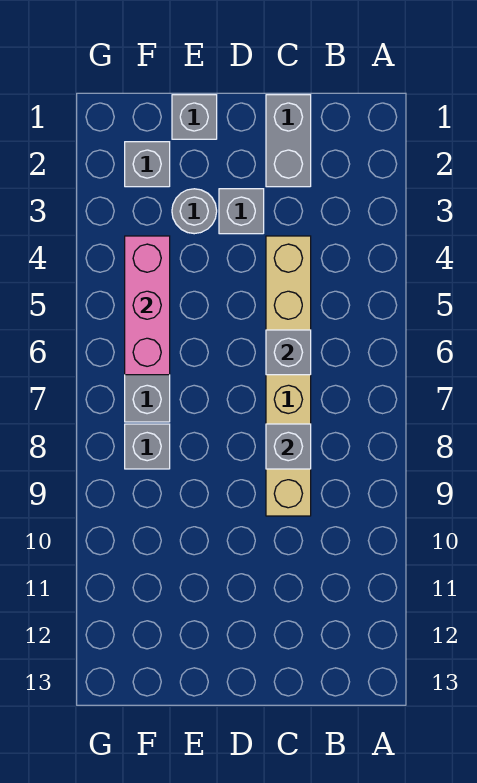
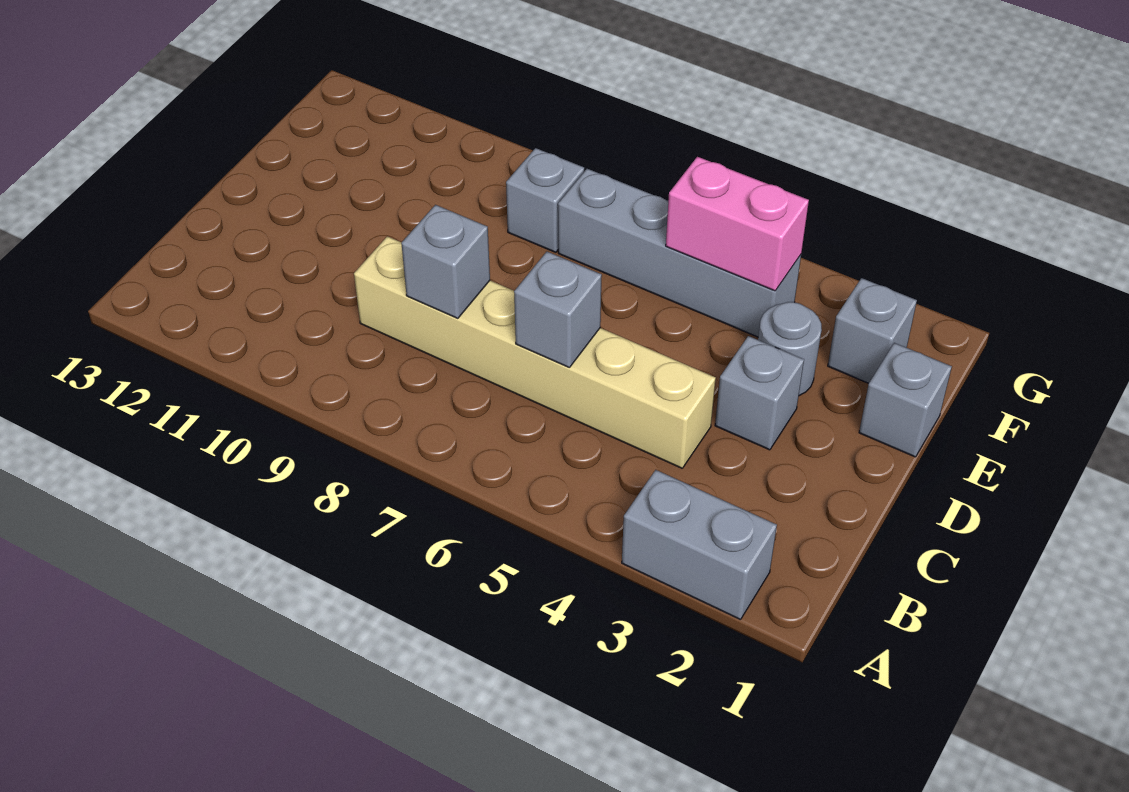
grey brick C1:C2 level 1 -> grey brick A2:A3 level 1
pink brick F4:F6 level 2 -> pink brick F4:F5 level 2

